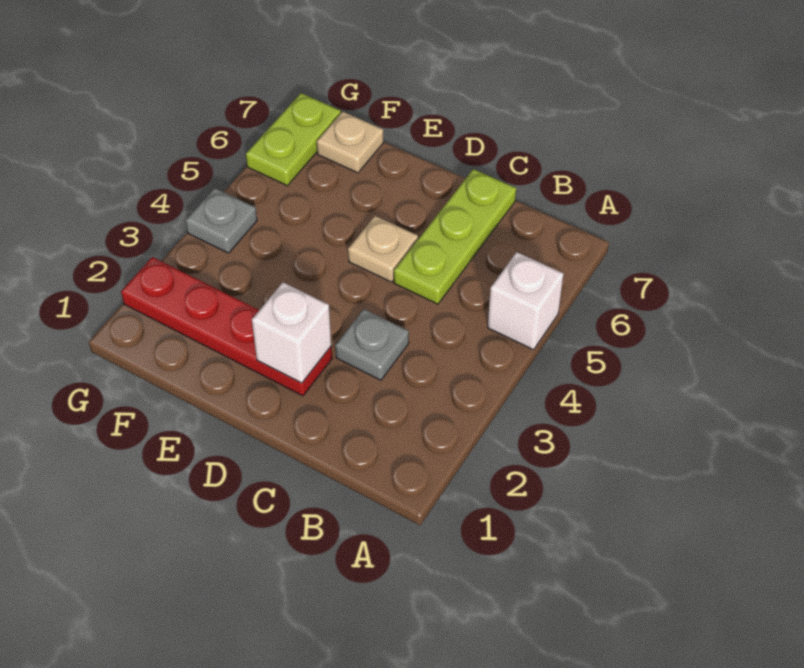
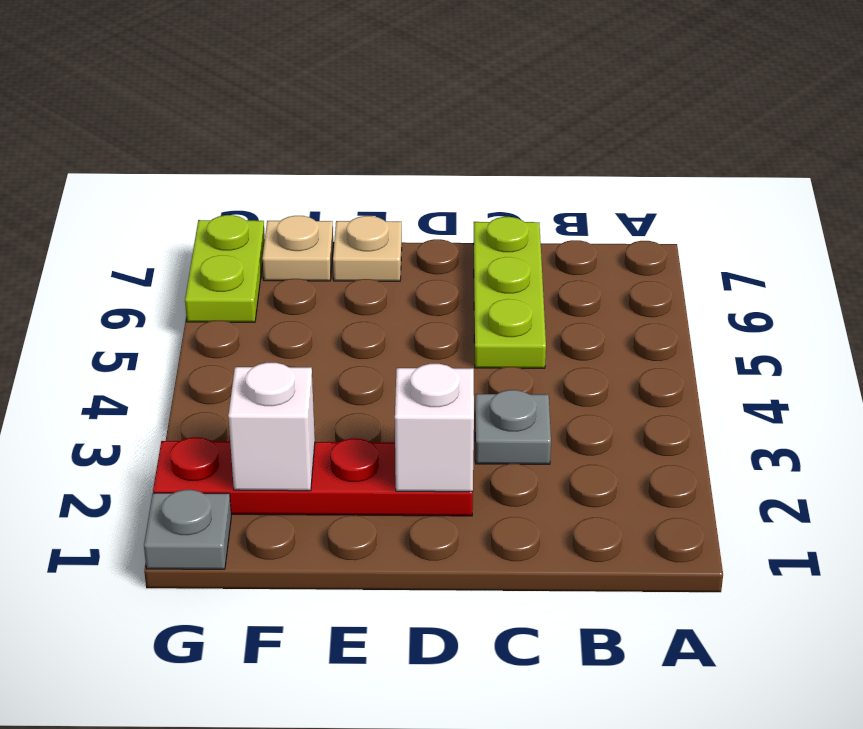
white brick A5 level 1 -> white brick F2 level 2
tan plate D5 level 1 -> tan plate E7 level 1
grey plate G4 level 1 -> grey plate G1 level 1

